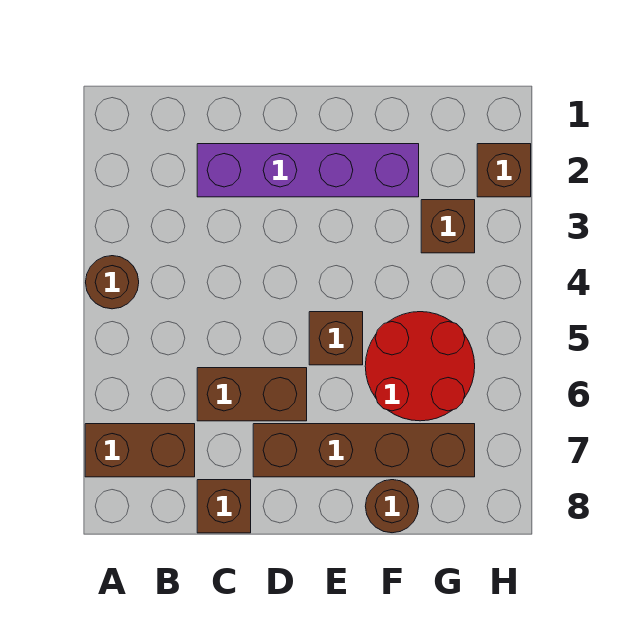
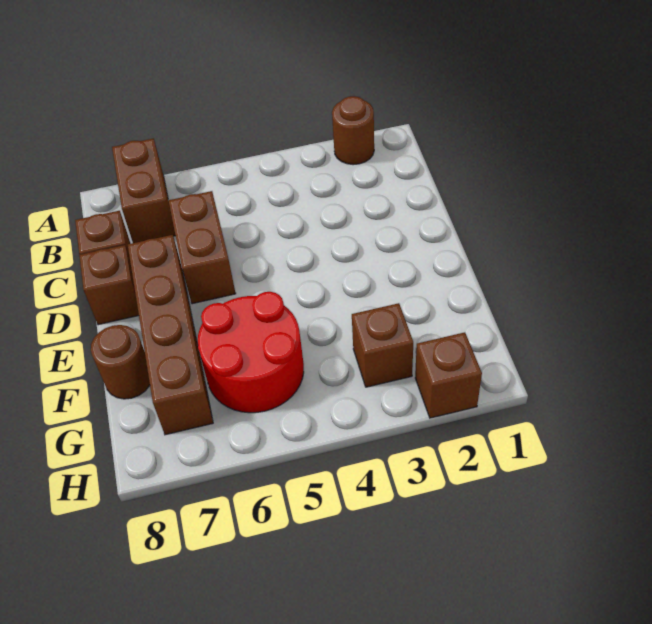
brown round brick A4 level 1 -> brown round brick A2 level 1
purple brick C2:F2 level 1 -> none
brown brick E5 level 1 -> brown brick D8 level 1

